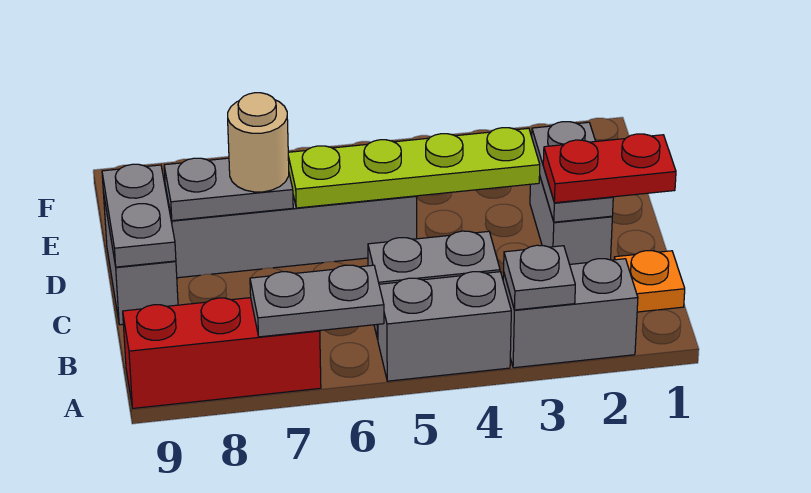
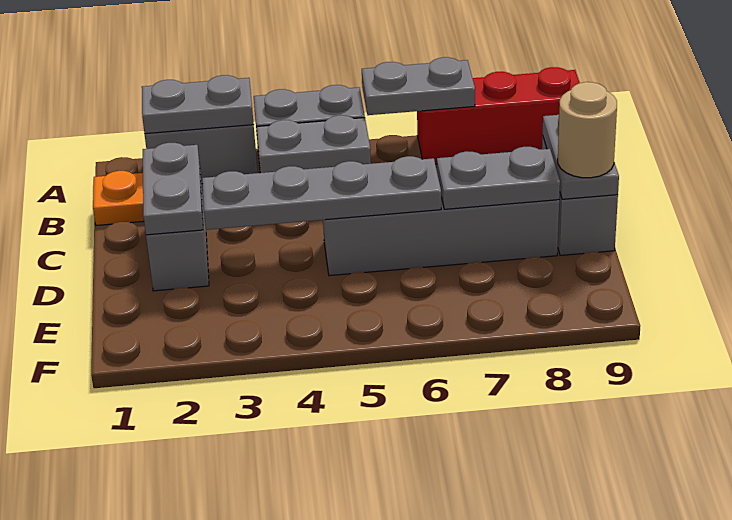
grey plate A3 level 2 -> grey plate A2:A3 level 2
red plate C1:C2 level 3 -> none
lime plate D3:D6 level 2 -> grey plate D3:D6 level 2
tan round brick D7 level 3 -> tan round brick D9 level 3

